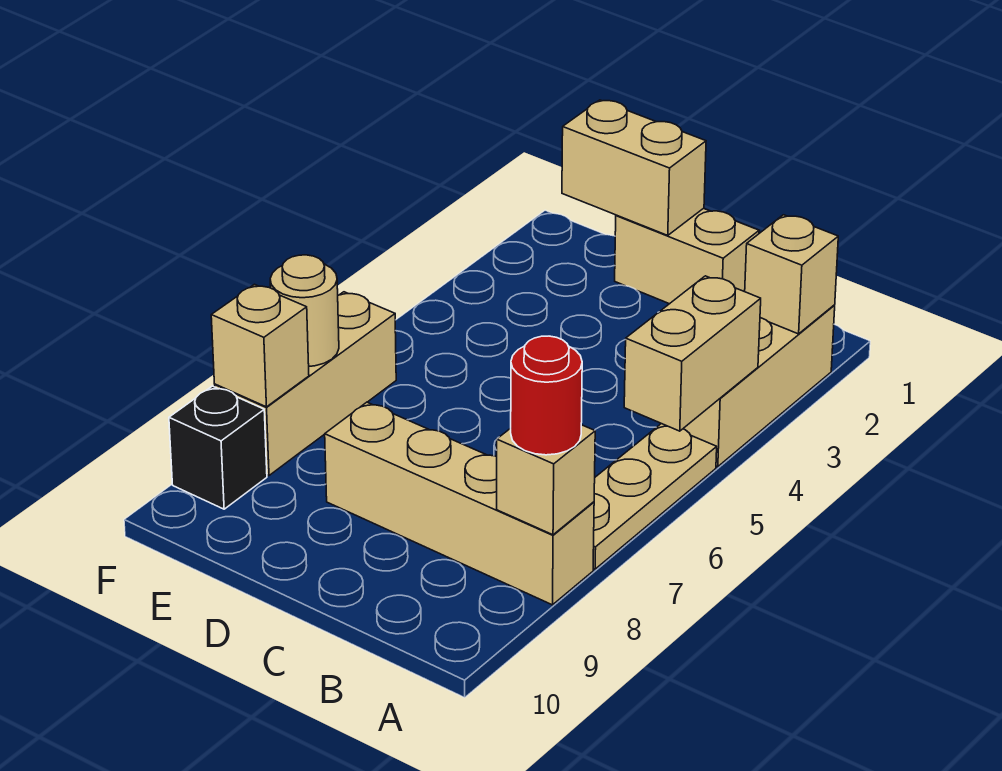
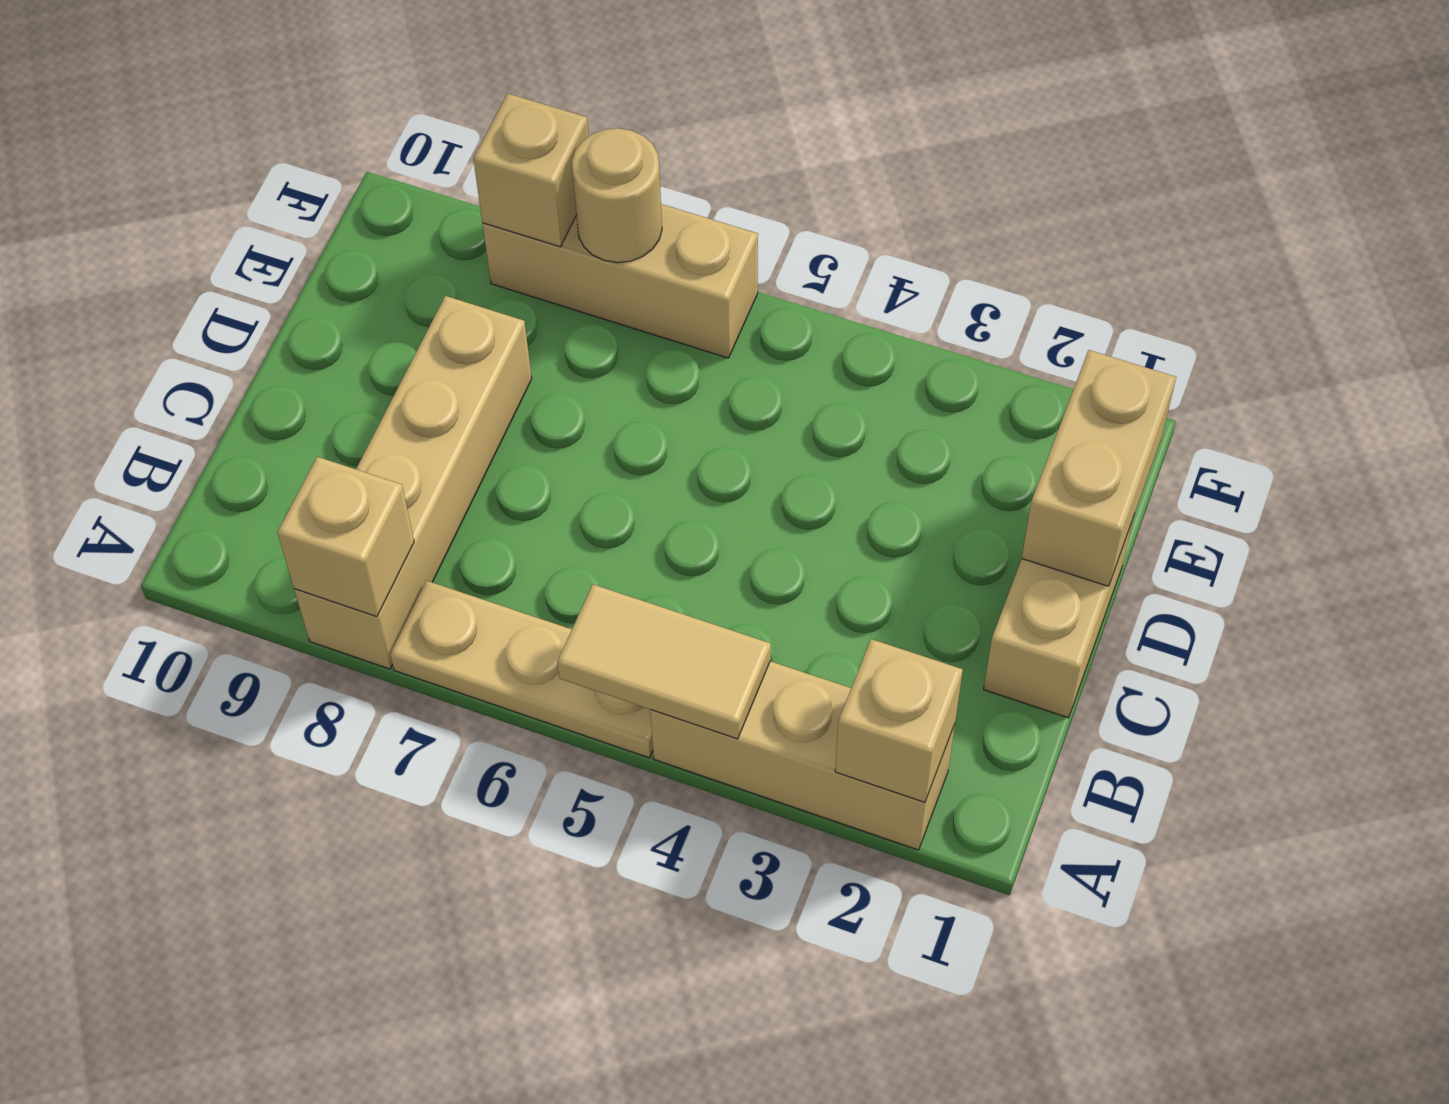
tan brick A4:A5 level 2 -> tan tile A4:A5 level 2
red round brick A8 level 3 -> none
black brick F9 level 1 -> none

